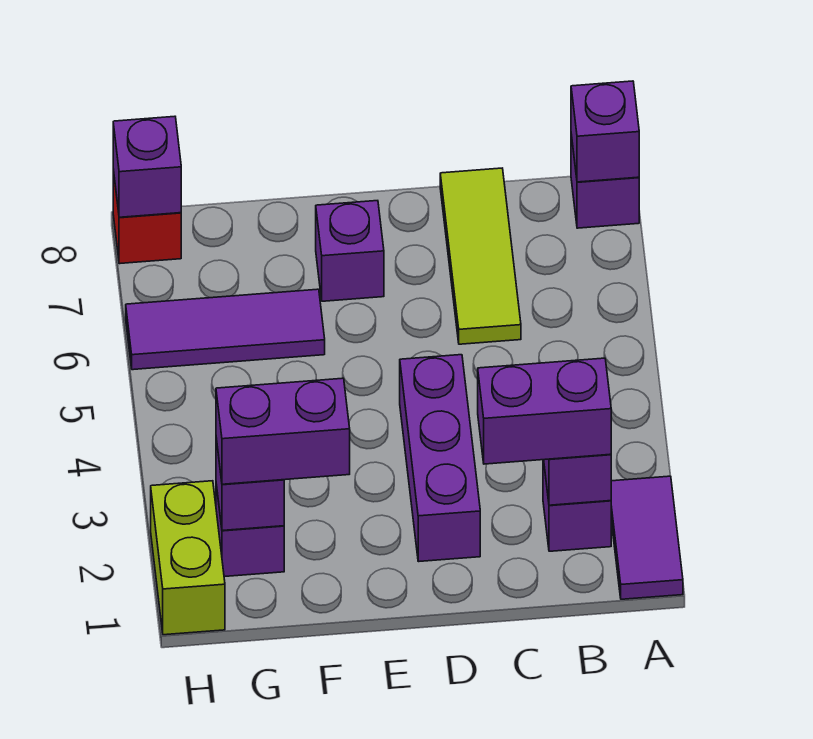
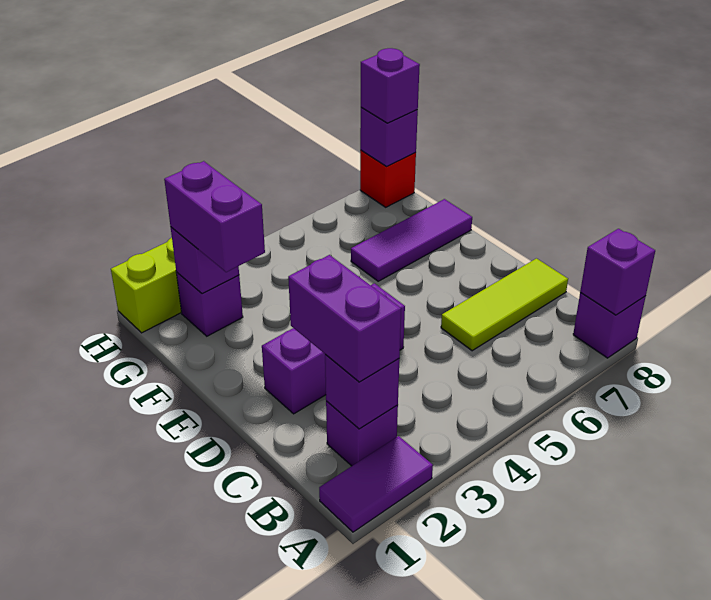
purple brick E7 level 1 -> purple brick H8 level 3
purple tile F6:H6 level 1 -> purple tile F6:F8 level 1

